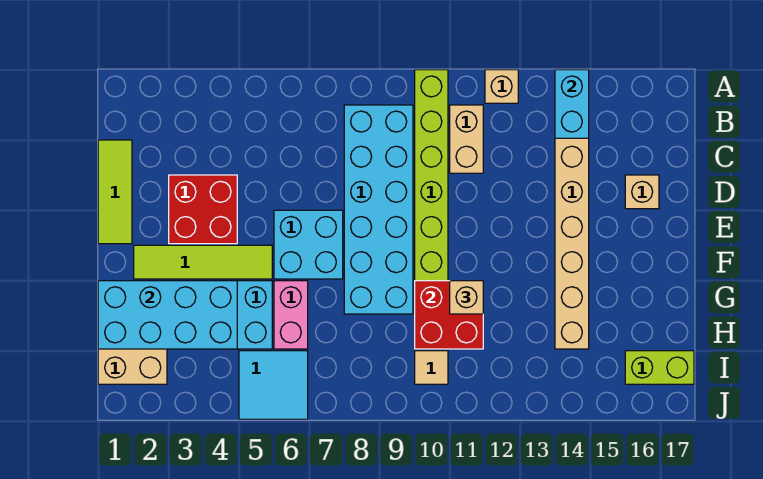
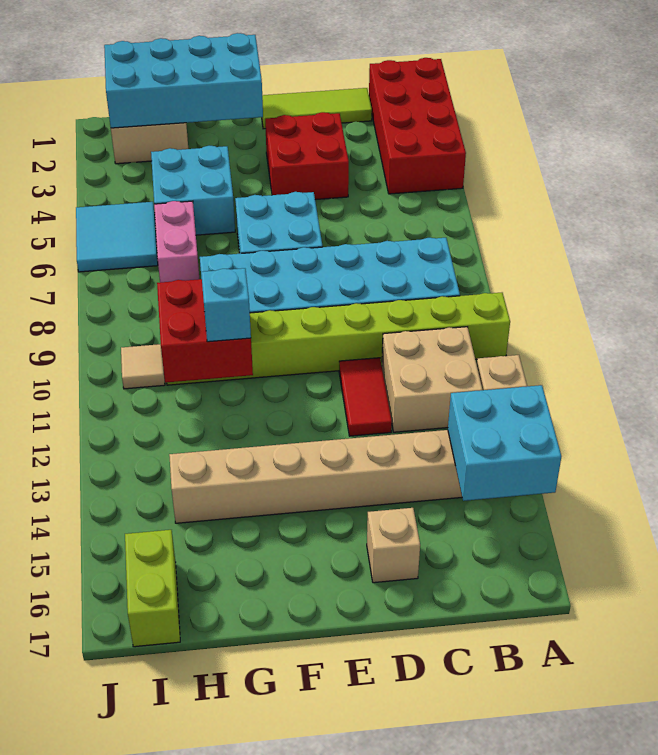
none -> red brick A1:B4 level 1
cyan brick A14:B14 level 2 -> cyan brick A14:B15 level 2
tan brick B11:C11 level 1 -> tan brick B11:C12 level 1
none -> red tile D11:D12 level 1
lime tile F2:F5 level 1 -> none
cyan brick G1:H4 level 2 -> cyan brick F1:I2 level 2
pink brick G6:H6 level 1 -> pink brick H6:H7 level 1
tan brick G11 level 3 -> cyan brick G11 level 3

